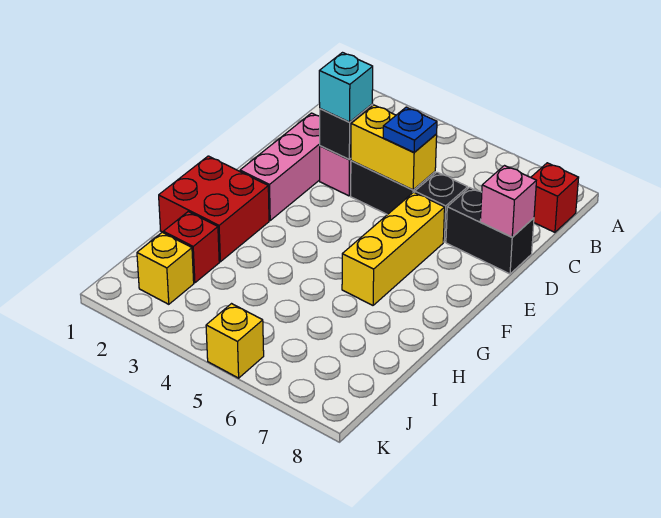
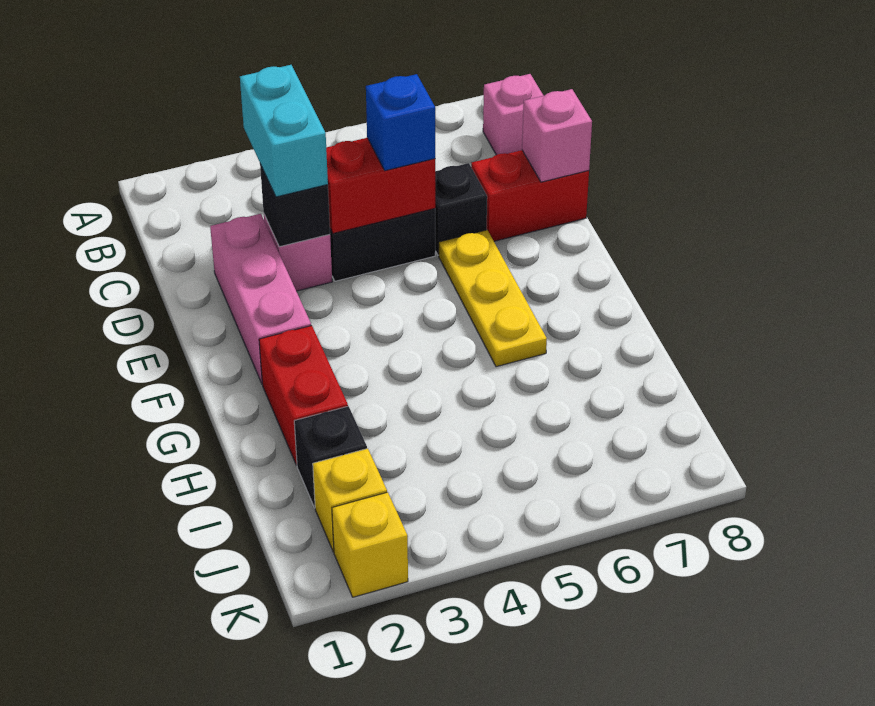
red brick B8 level 1 -> pink brick B8 level 1
cyan brick D3 level 3 -> cyan brick C3:D3 level 3
yellow brick D4:D5 level 2 -> red brick D4:D5 level 2
blue plate D5 level 3 -> blue brick D5 level 3
black brick D7:D8 level 1 -> red brick D7:D8 level 1
yellow brick E6:G6 level 1 -> yellow plate E6:G6 level 1
red brick G1:H2 level 1 -> red brick G2:H2 level 1
red brick I2 level 1 -> black brick I2 level 1
yellow brick K5 level 1 -> yellow brick K2 level 1

